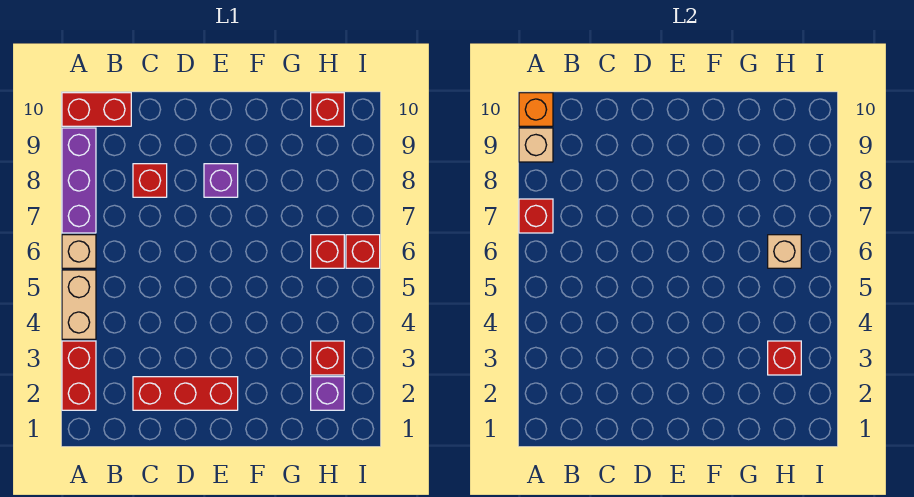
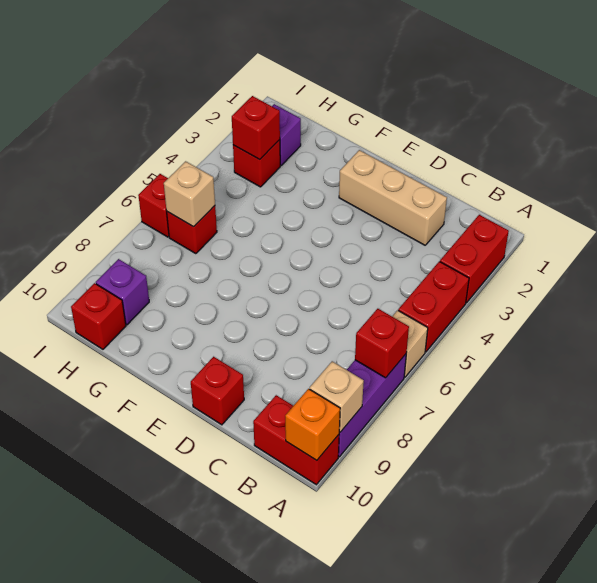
tan brick A4:A5 level 1 -> red brick A4:A5 level 1
red brick C2:E2 level 1 -> tan brick C2:E2 level 1
red brick C8 level 1 -> red brick D10 level 1
purple brick E8 level 1 -> purple brick H9 level 1

